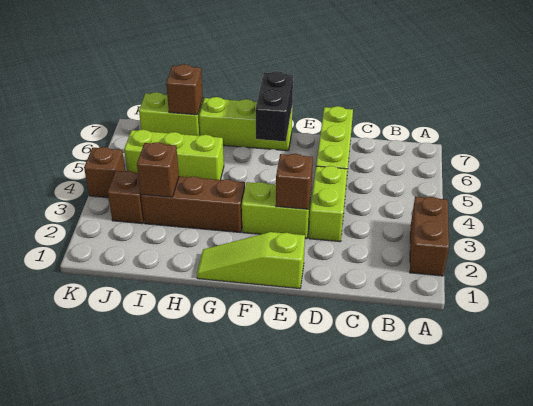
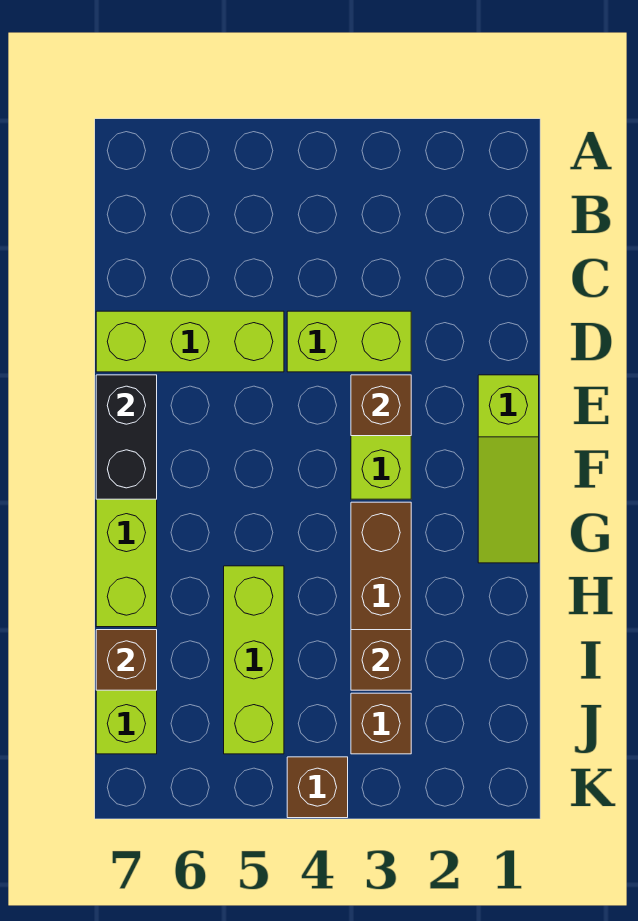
brown brick A2:A3 level 1 -> none
black brick F6:F7 level 2 -> black brick E7:F7 level 2

